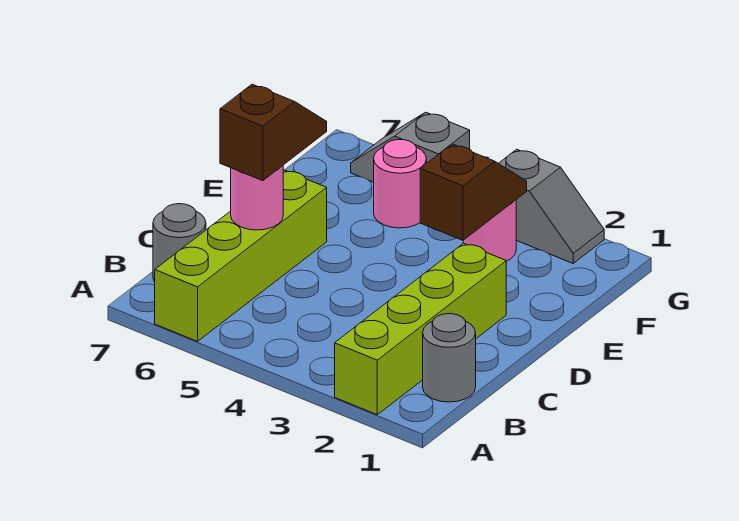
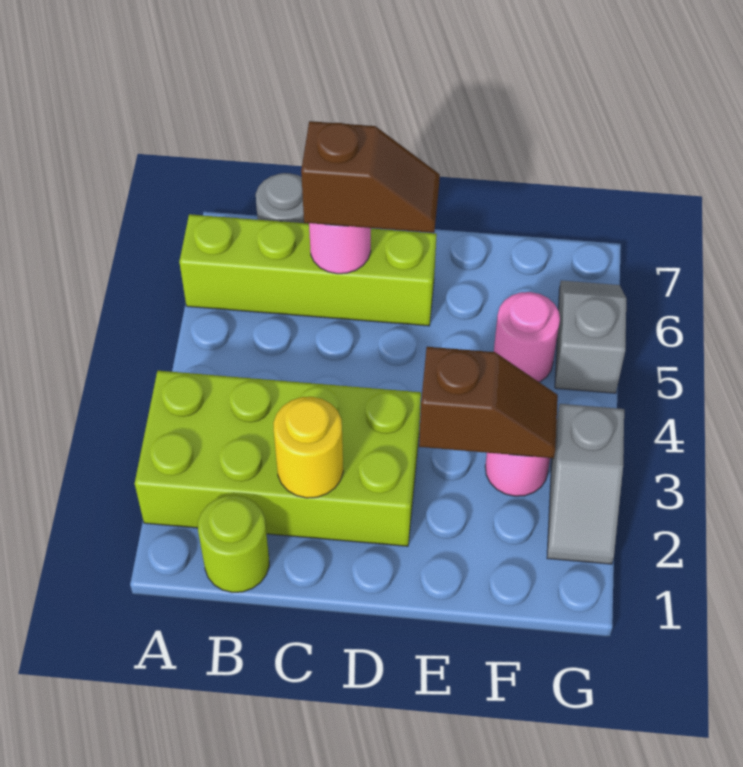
lime brick A2:D2 level 1 -> lime brick A2:D3 level 1
grey round brick B1 level 1 -> lime round brick B1 level 1
none -> yellow round brick C2 level 2

